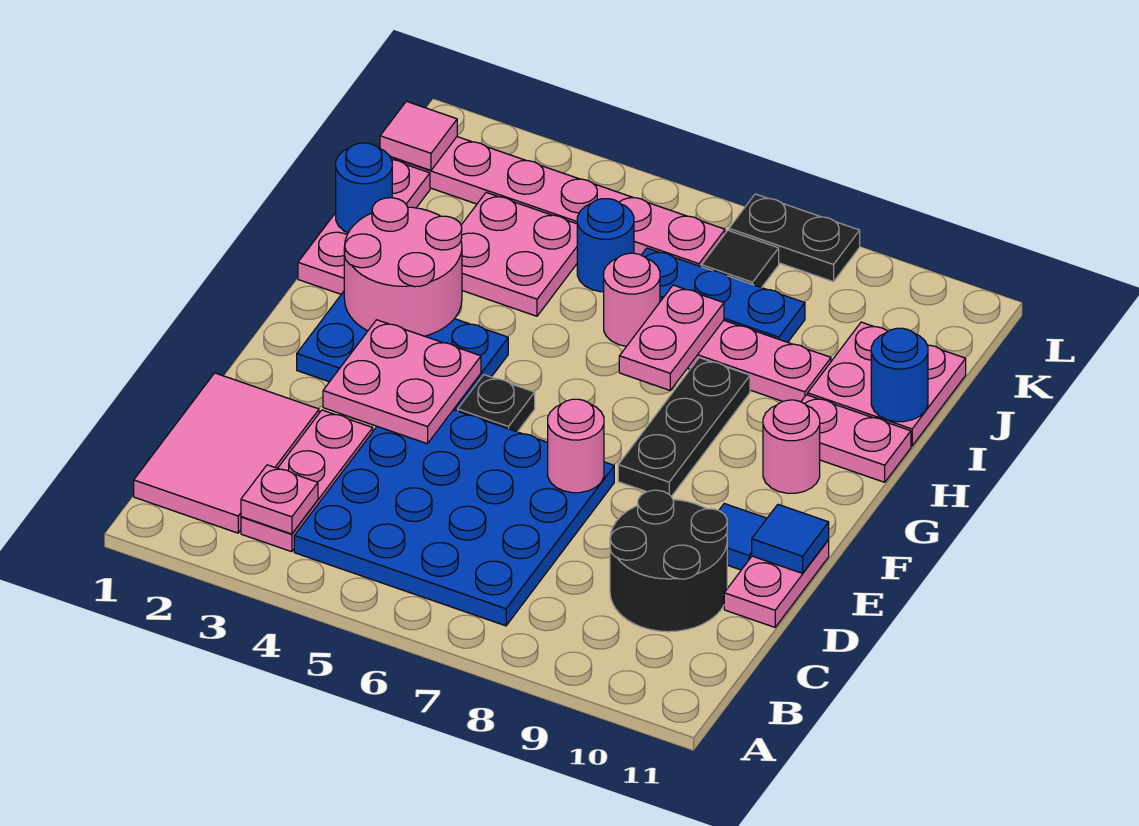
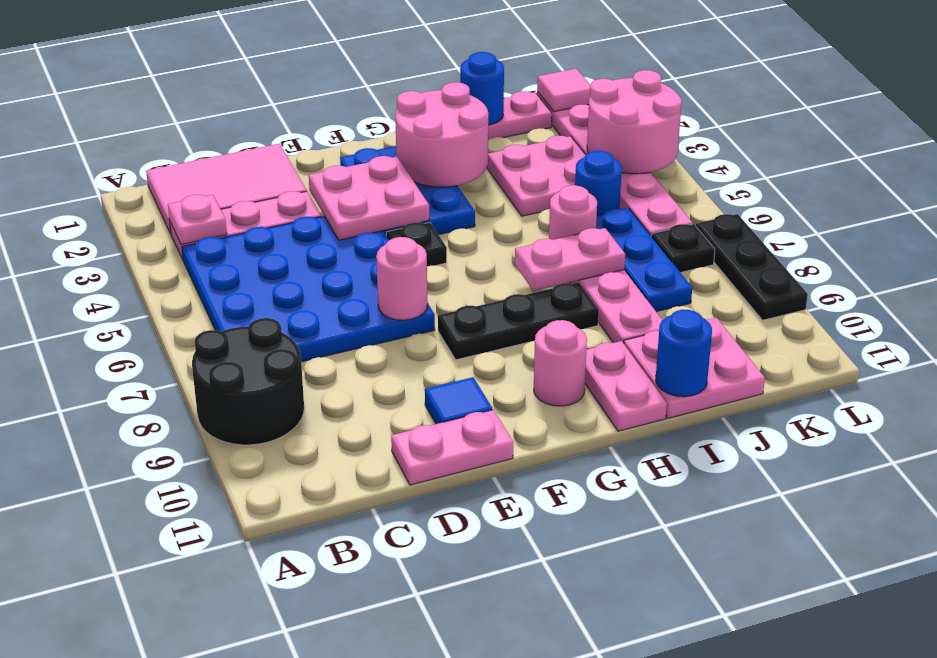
black round brick C9:D10 level 1 -> black round brick A8:B9 level 1
blue tile E11 level 2 -> none
none -> pink round brick K3:L4 level 2
black tile K7 level 1 -> black plate K7 level 1
black plate L7:L8 level 1 -> black plate L7:L9 level 1

